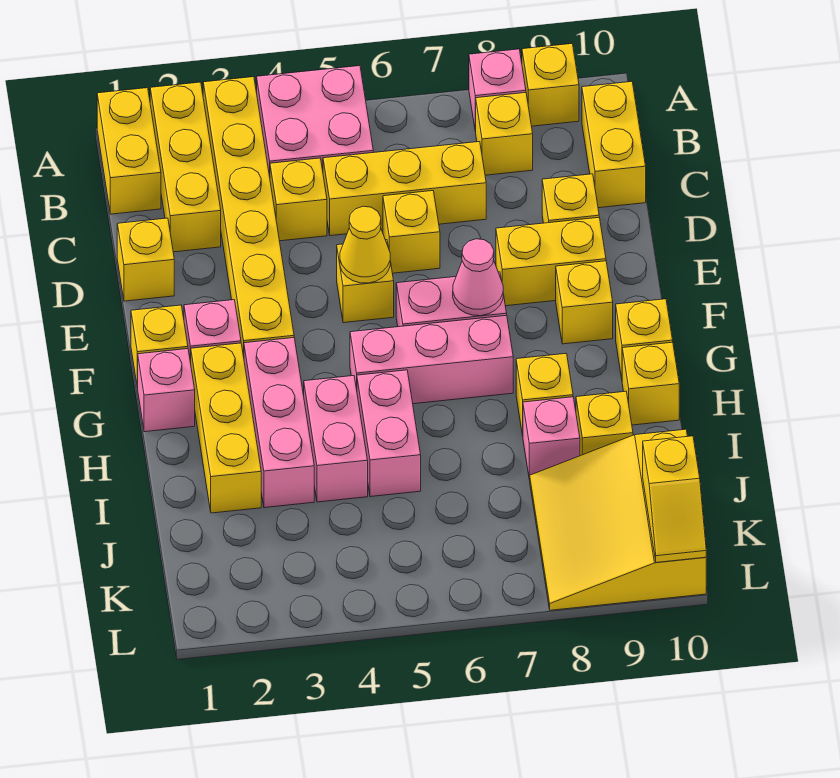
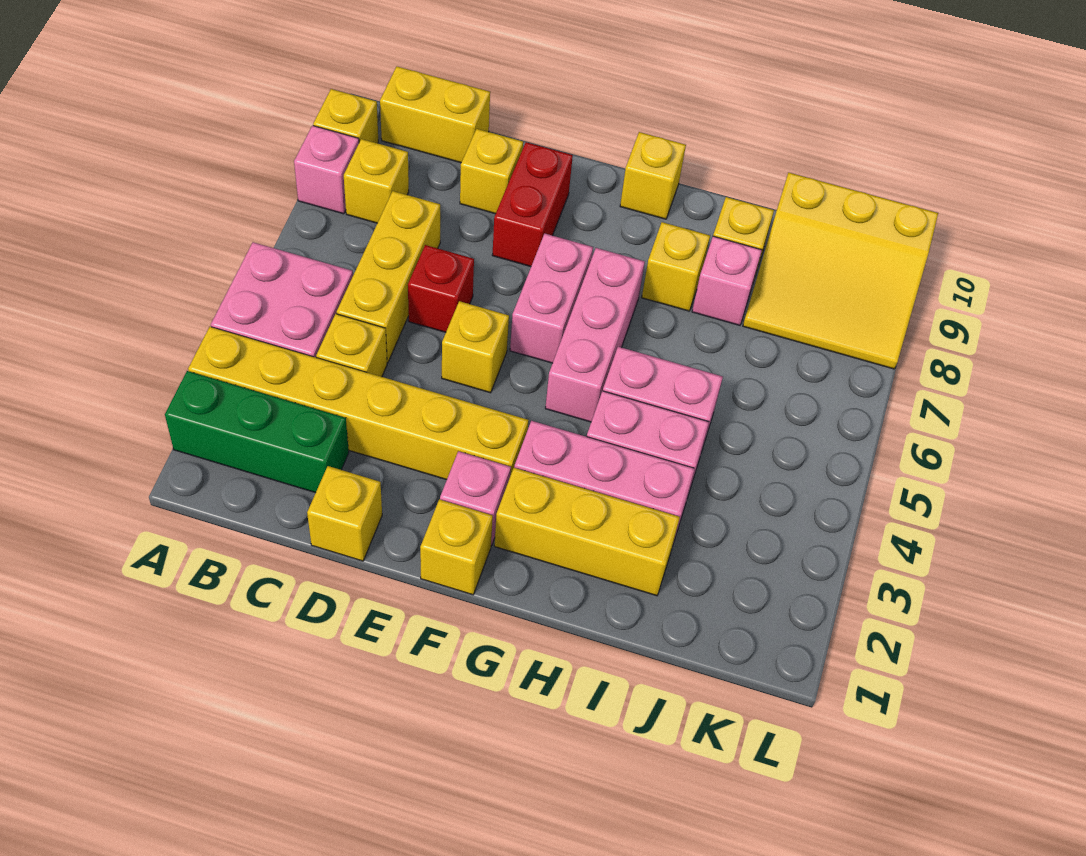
yellow brick A1:B1 level 1 -> none
yellow brick A2:C2 level 1 -> green brick A2:C2 level 1
yellow brick D6 level 1 -> red brick D6 level 1
yellow cone E5 level 2 -> none
yellow brick E8:E9 level 1 -> red brick E8:E9 level 1
pink cone F7 level 2 -> none
yellow brick F9 level 1 -> none
pink brick G1 level 1 -> none
yellow brick H10 level 1 -> none
yellow slope K10:L10 level 2 top K -> none

